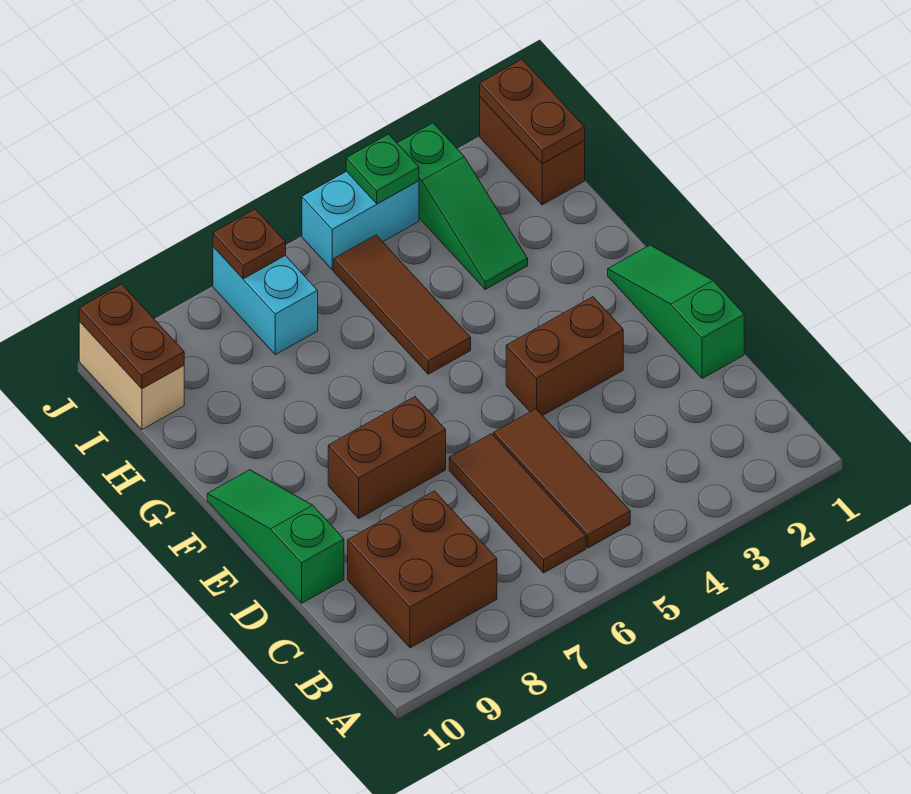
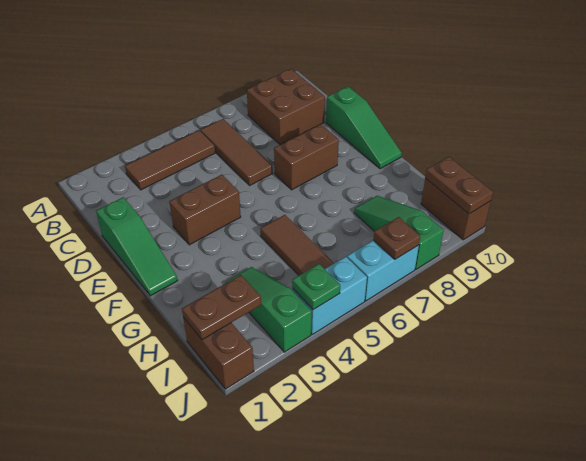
brown tile B5:D5 level 1 -> brown tile B3:B5 level 1
none -> green slope H8:J8 level 1 top J
brown plate I1:J1 level 2 -> brown plate I1:I2 level 2
cyan brick I7:J7 level 1 -> cyan brick J6:J7 level 1
tan brick I10:J10 level 1 -> brown brick I10:J10 level 1

